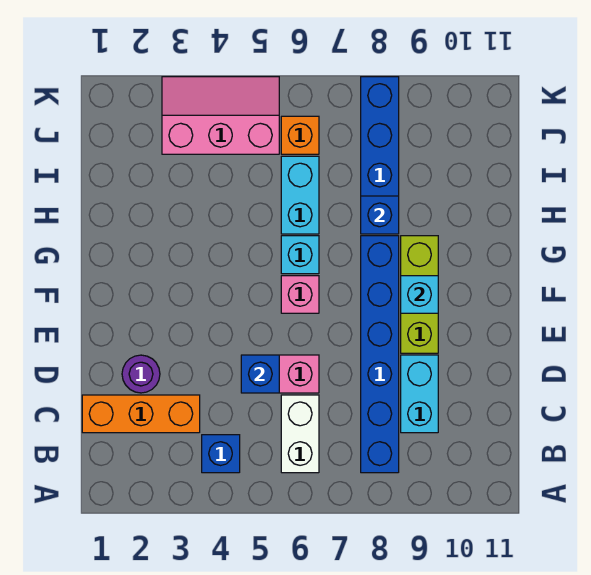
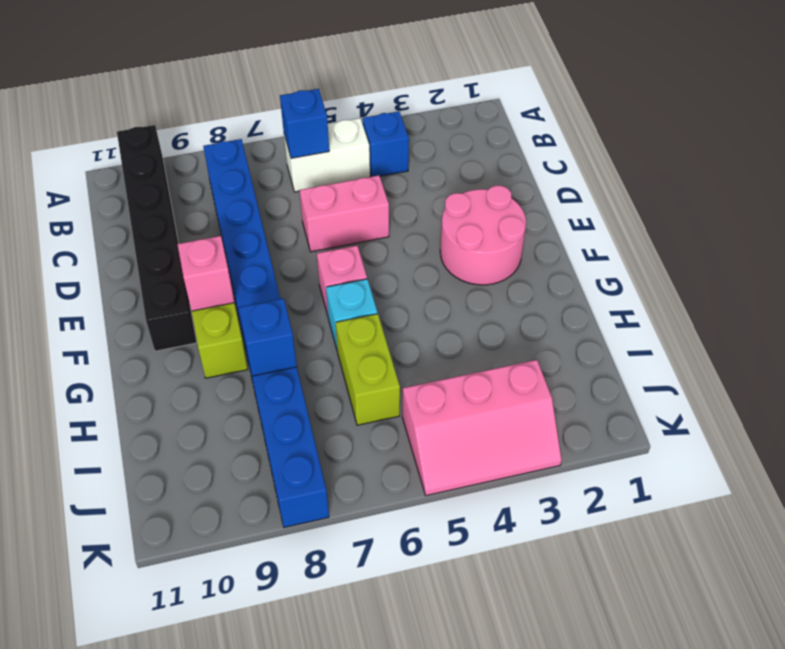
none -> black brick A10:F10 level 1
white brick B6:C6 level 1 -> white brick B5:B6 level 1
orange brick C1:C3 level 1 -> none
cyan brick C9:D9 level 1 -> none
purple round brick D2 level 1 -> none
blue brick D5 level 2 -> blue brick B6 level 2
none -> pink round brick E2:F3 level 1
cyan brick F9 level 2 -> pink brick F9 level 2
cyan brick H6:I6 level 1 -> lime brick H6:I6 level 1
orange brick J6 level 1 -> none

